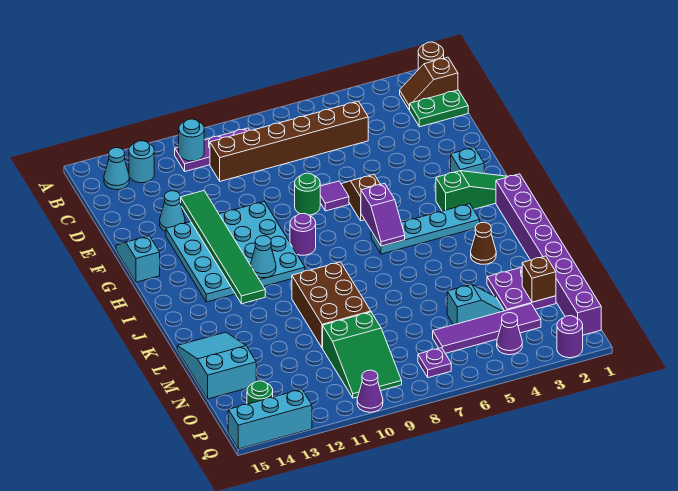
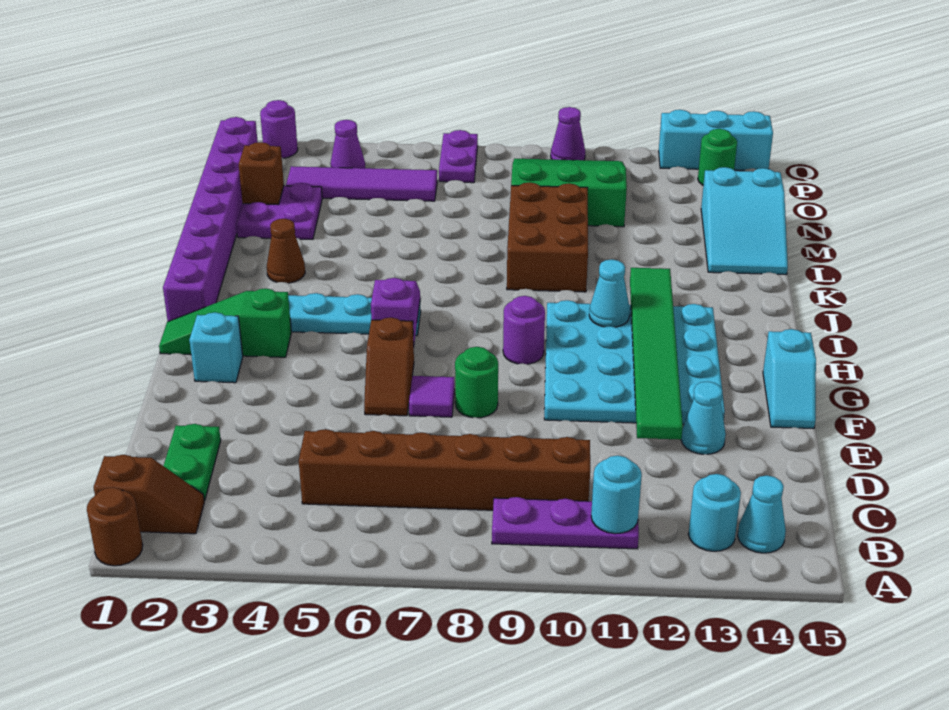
green plate C1:C2 level 1 -> green plate C2:D2 level 1
cyan slope N4:N5 level 1 top 5 -> none
green slope N9:P10 level 1 top N -> green slope N9:P11 level 1 top N
purple plate P7 level 1 -> purple plate P7:Q7 level 1

